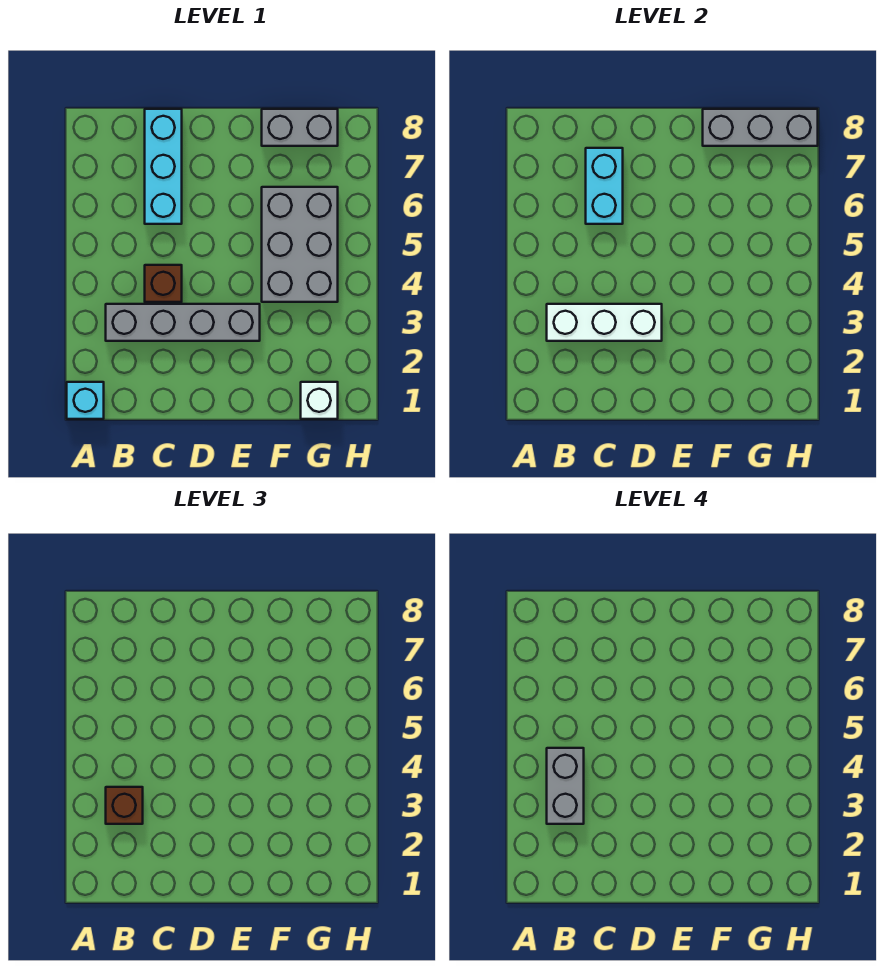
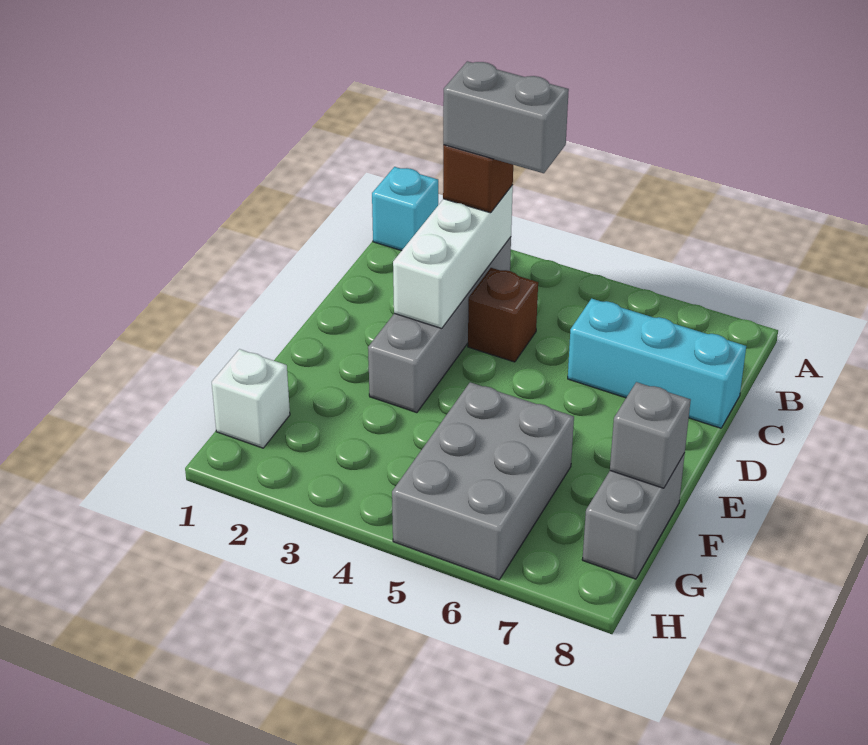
cyan brick C6:C7 level 2 -> none
grey brick F4:G6 level 1 -> grey brick F5:H6 level 1
grey brick F8:H8 level 2 -> grey brick F8 level 2

